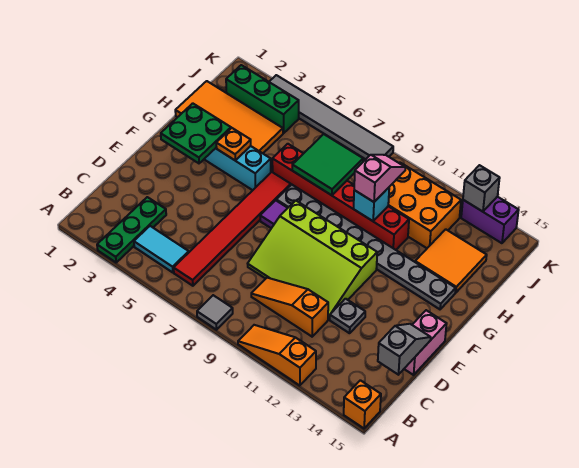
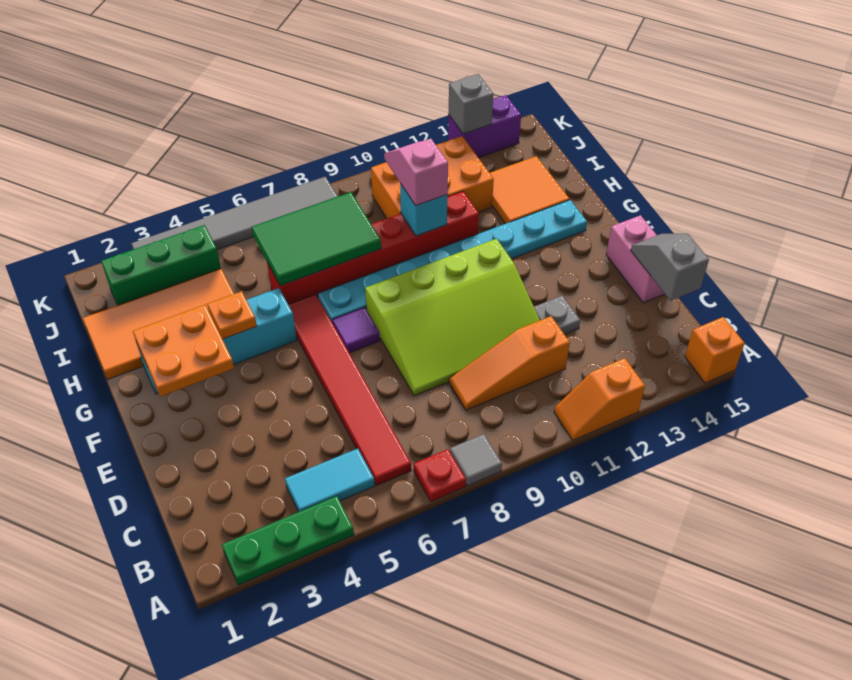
green plate A3:C3 level 1 -> green plate A2:A4 level 1
none -> red plate A7 level 1
orange slope A10:A12 level 1 top 12 -> orange slope A11:A12 level 1 top 12
green plate F2:G3 level 2 -> orange plate F2:G3 level 2
grey plate G7:G14 level 1 -> cyan plate G7:G14 level 1
green tile H7:I8 level 2 -> green tile H6:I8 level 2

